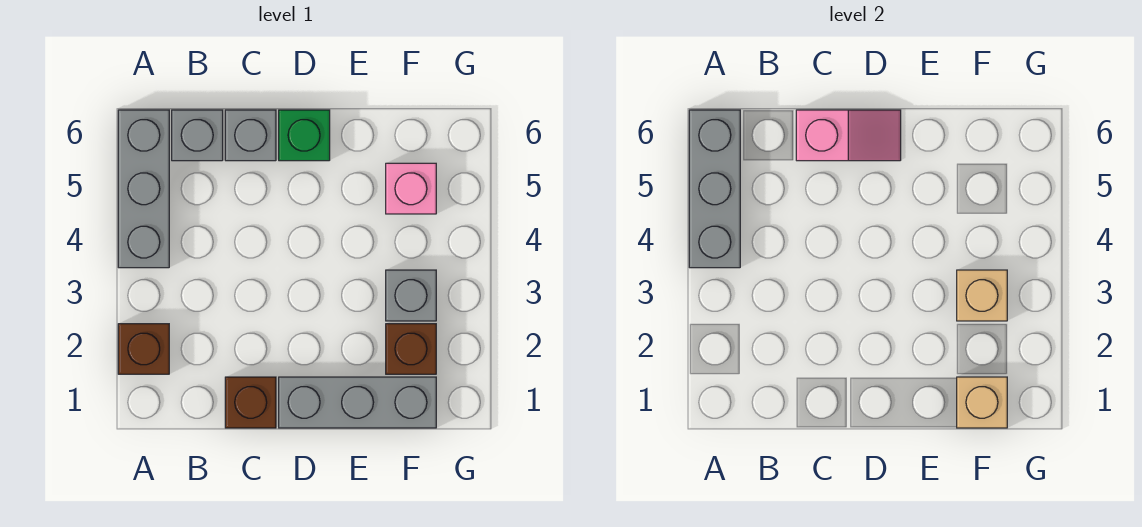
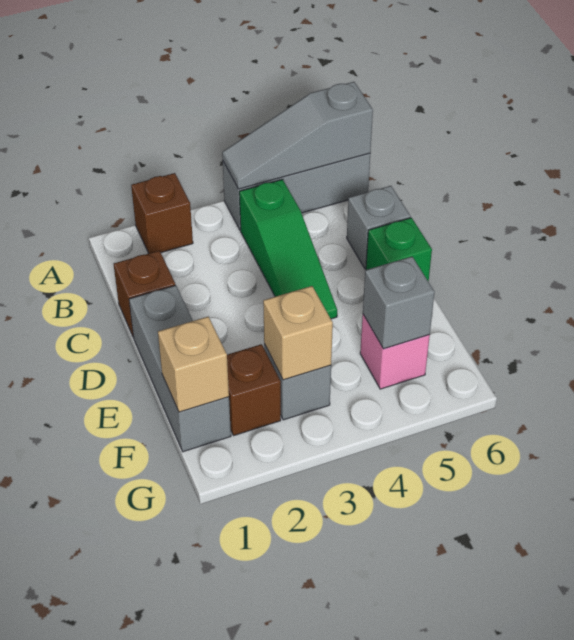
grey brick A4:A6 level 2 -> grey slope A4:A6 level 2 top 6
none -> green slope B4:D4 level 1 top B
grey brick B6 level 1 -> grey brick F5 level 2
pink slope C6:D6 level 2 top C -> none

